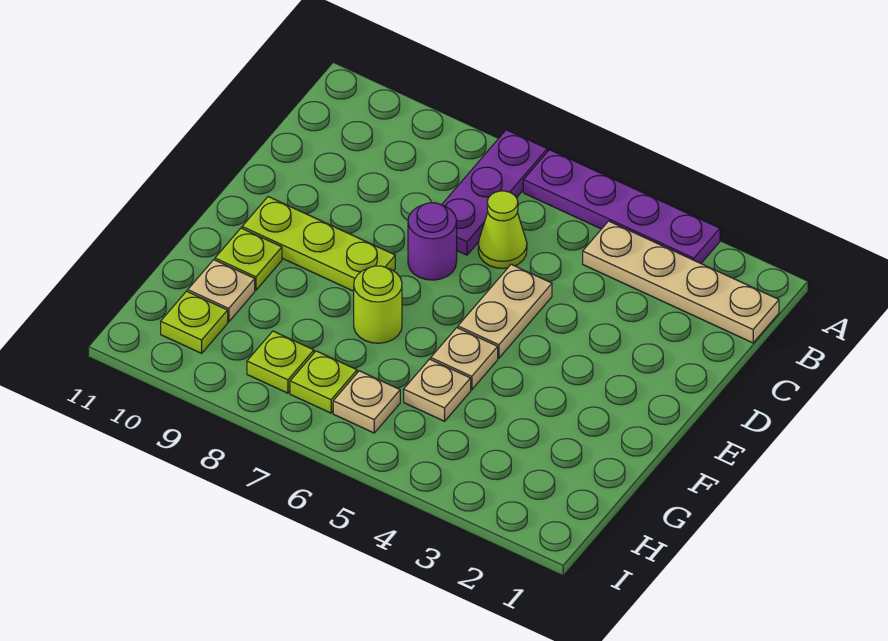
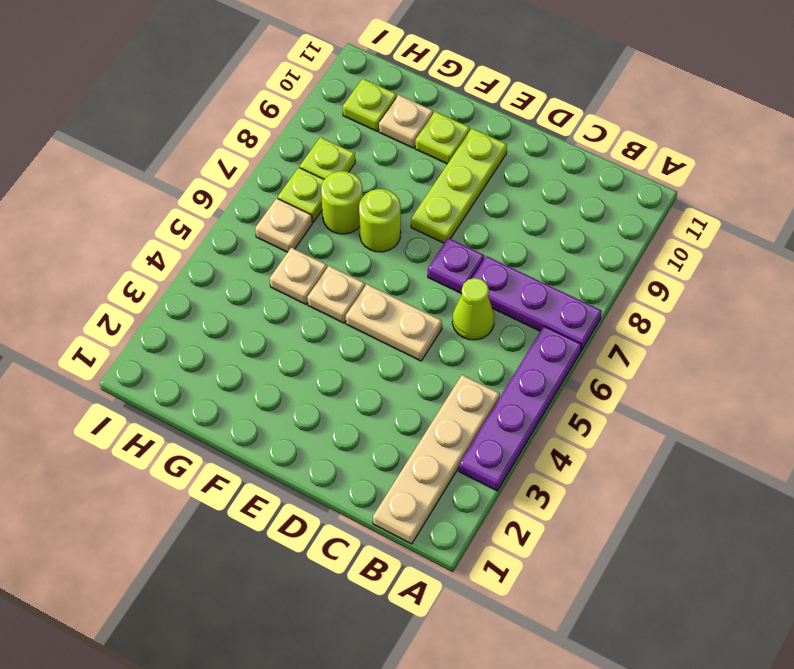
purple round brick D7 level 1 -> purple plate D7 level 1
none -> lime round brick G7 level 1

